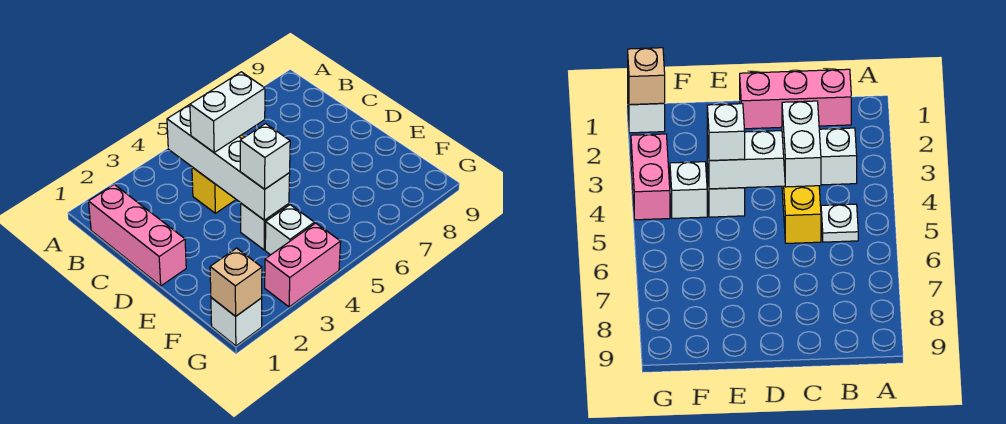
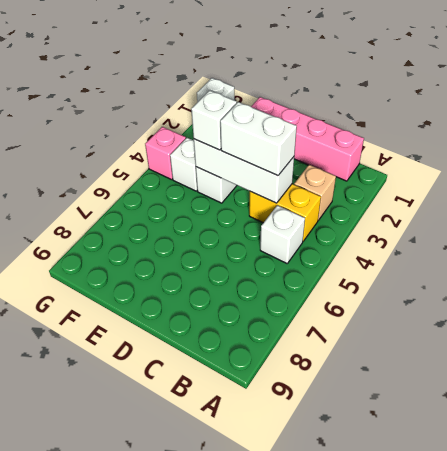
pink brick B1:D1 level 1 -> pink brick B1:E1 level 1
white brick B4:E4 level 2 -> white brick C4:E4 level 2
white plate B5 level 1 -> white brick B5 level 1
yellow brick C4:C5 level 1 -> yellow brick B4:C4 level 1
white brick C4:C5 level 3 -> white brick C4:D4 level 3
tan brick G1 level 2 -> tan brick B3 level 1
pink brick G3:G4 level 1 -> pink brick G4 level 1

